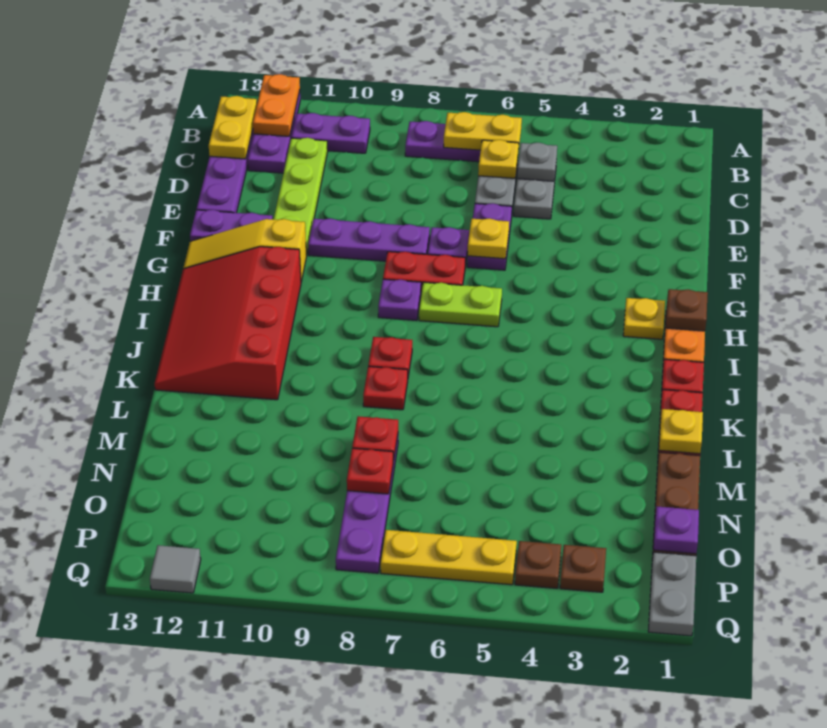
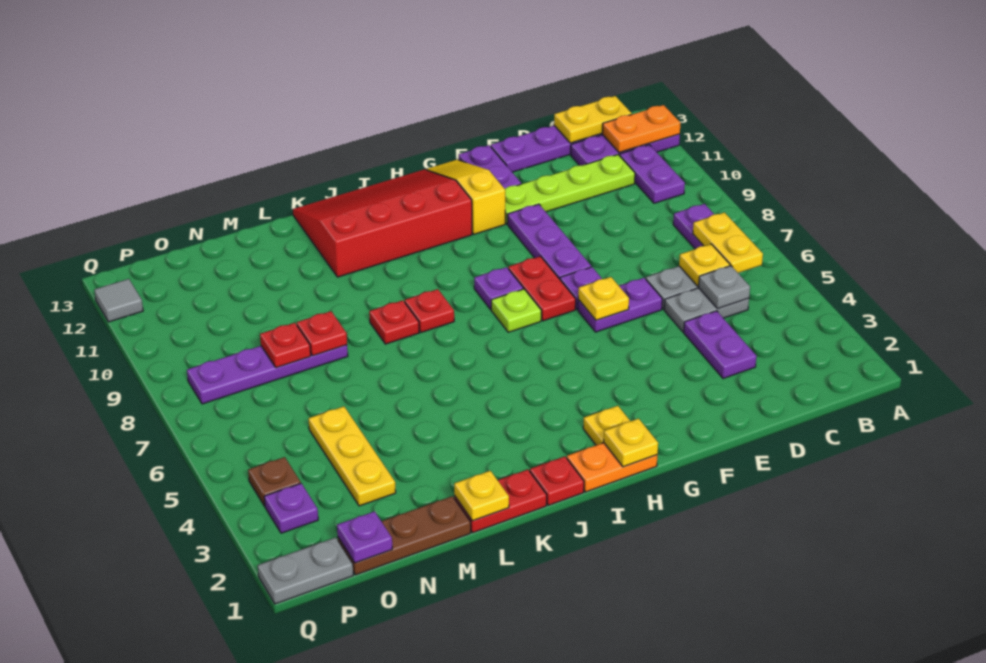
none -> purple plate D3:D4 level 1
brown plate H1 level 2 -> yellow plate H1 level 2
lime plate H6:H7 level 1 -> lime plate H7 level 1
brown plate P3 level 1 -> purple plate P3 level 1
yellow plate P5:P7 level 1 -> yellow plate N3:N5 level 1

